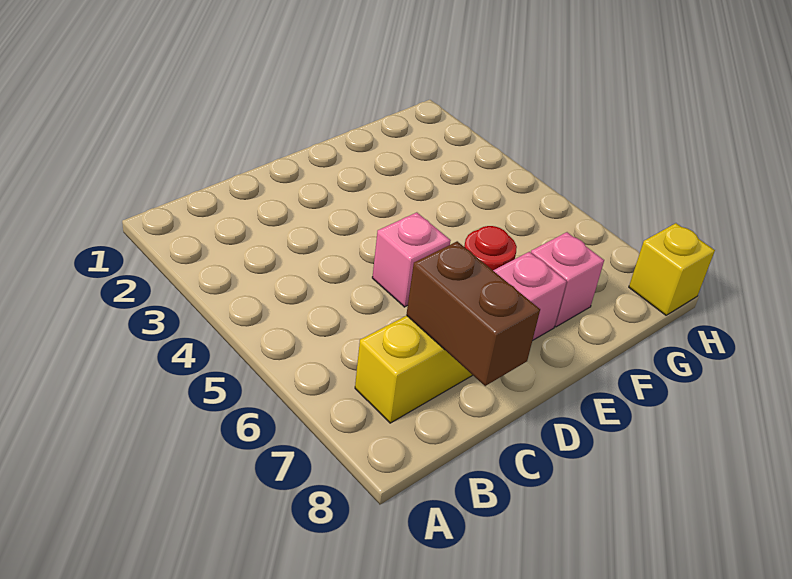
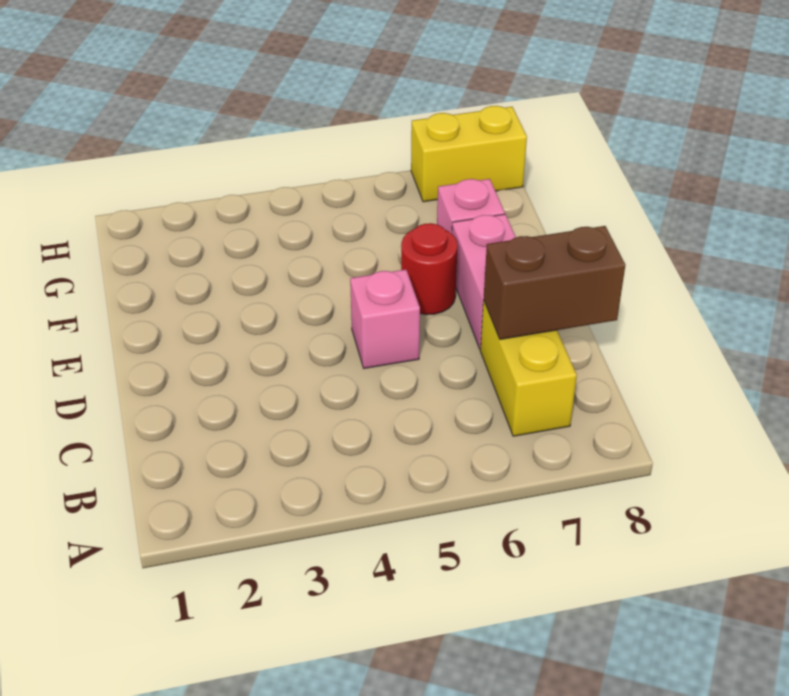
yellow brick H8 level 1 -> yellow brick H7:H8 level 1

